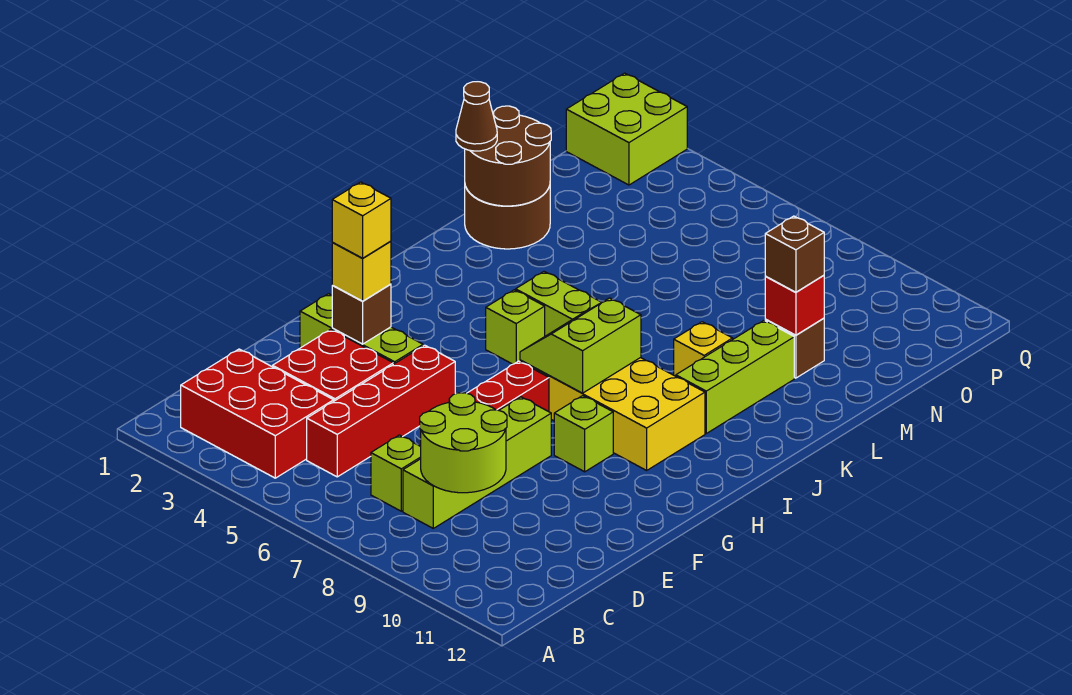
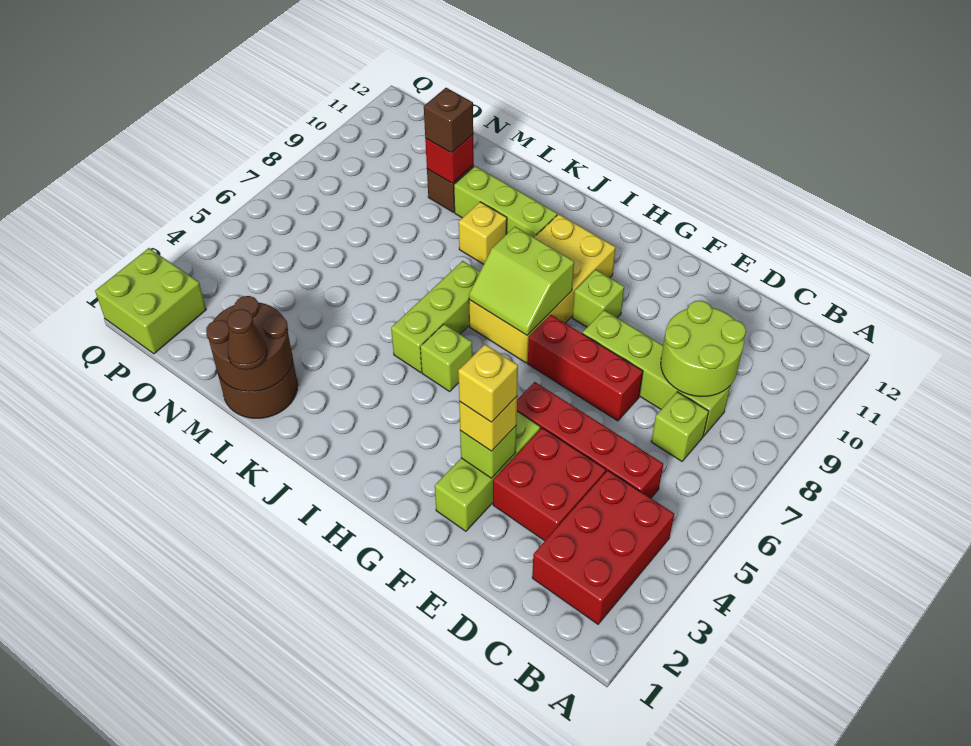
brown brick F3 level 2 -> lime brick F3 level 2

